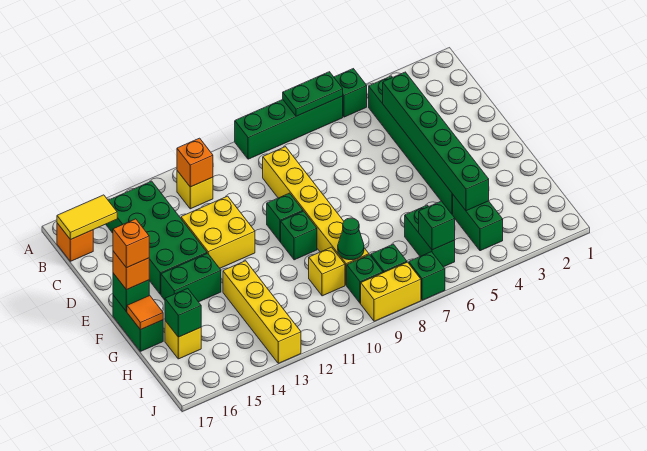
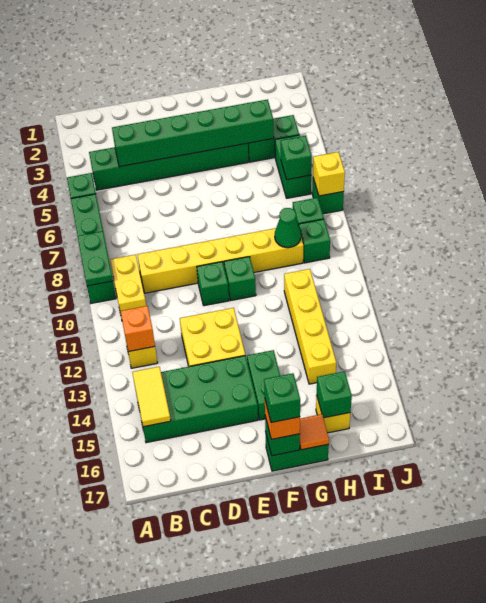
green plate A6:A7 level 2 -> green plate A8:A9 level 2
yellow tile B16:B17 level 2 -> yellow tile B14:B15 level 2
orange brick B17 level 1 -> none
orange brick F17 level 4 -> green brick F17 level 4
yellow brick G13:J13 level 1 -> yellow brick H11:H14 level 1
green brick H6:I6 level 1 -> green brick I5:I6 level 1
yellow brick H10 level 1 -> yellow brick J7 level 2
yellow brick J8:J9 level 1 -> yellow brick B9:B10 level 1

